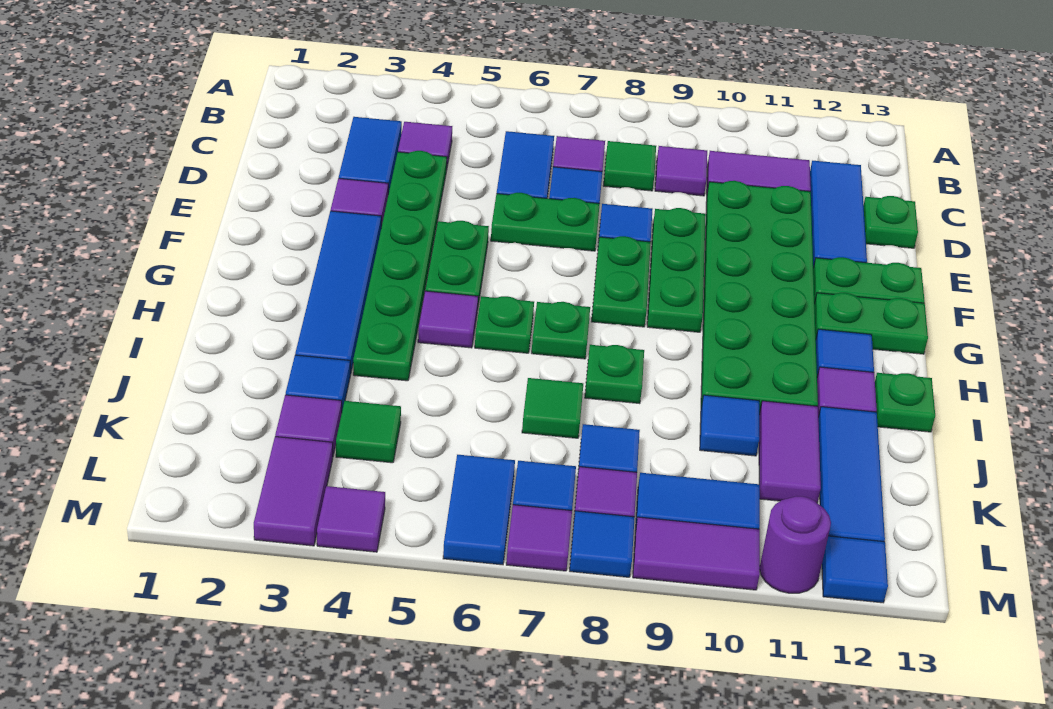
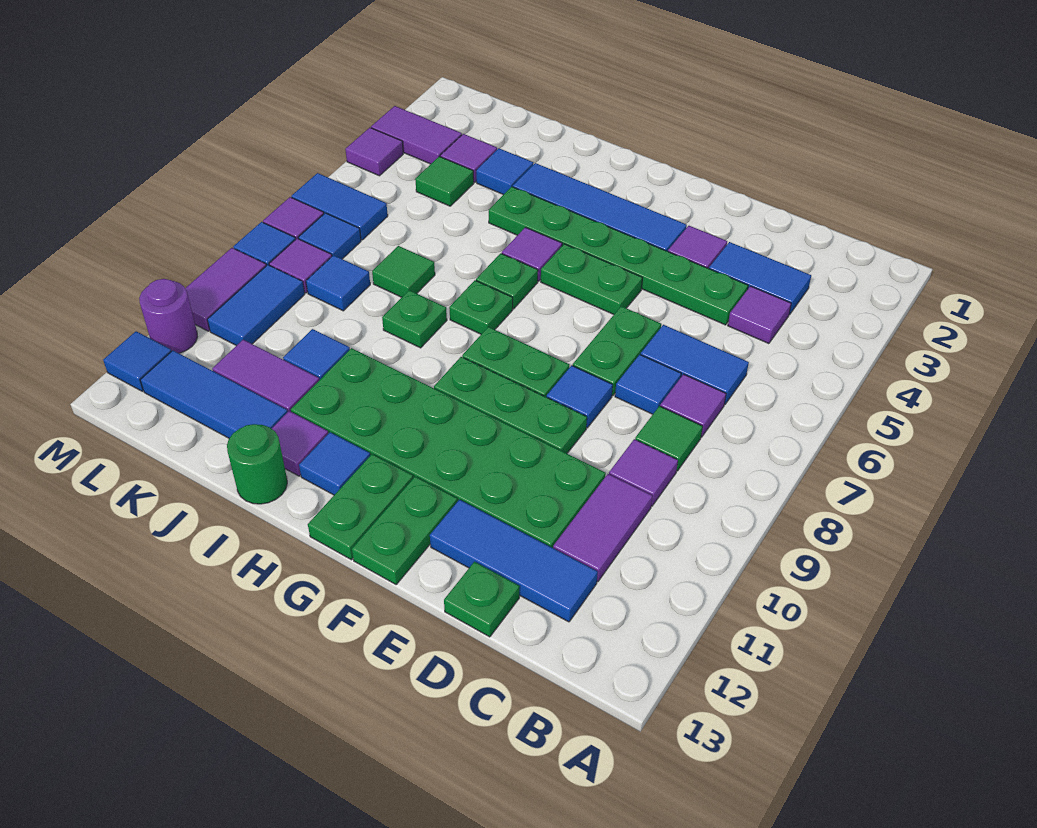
green plate I13 level 1 -> green round brick I13 level 1

